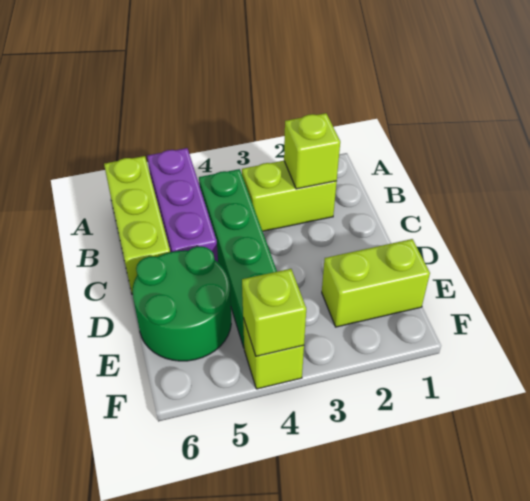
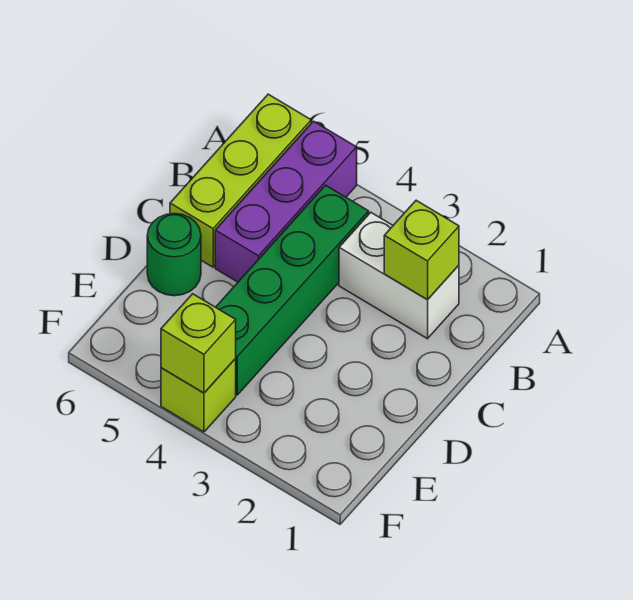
lime brick B2:B3 level 1 -> white brick B2:B3 level 1
green round brick D5:E6 level 1 -> green round brick D6 level 1
lime brick E1:E2 level 1 -> none

